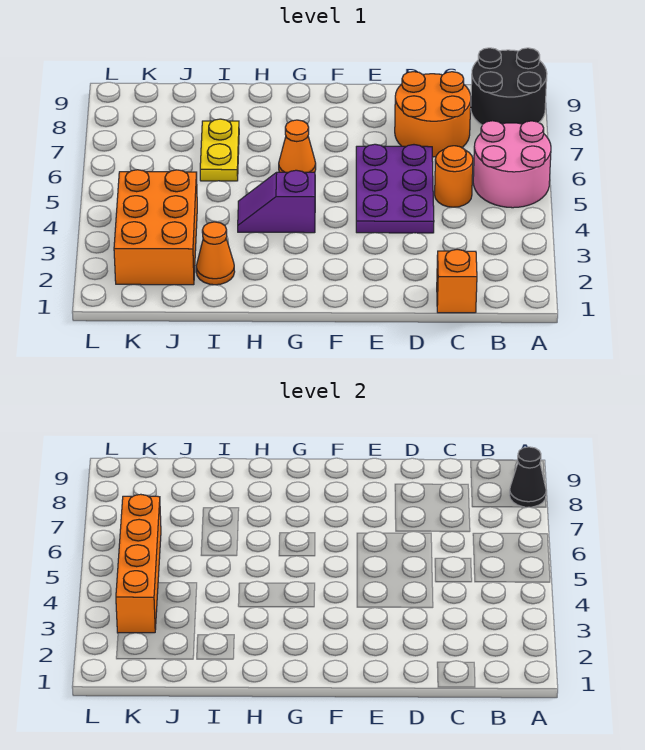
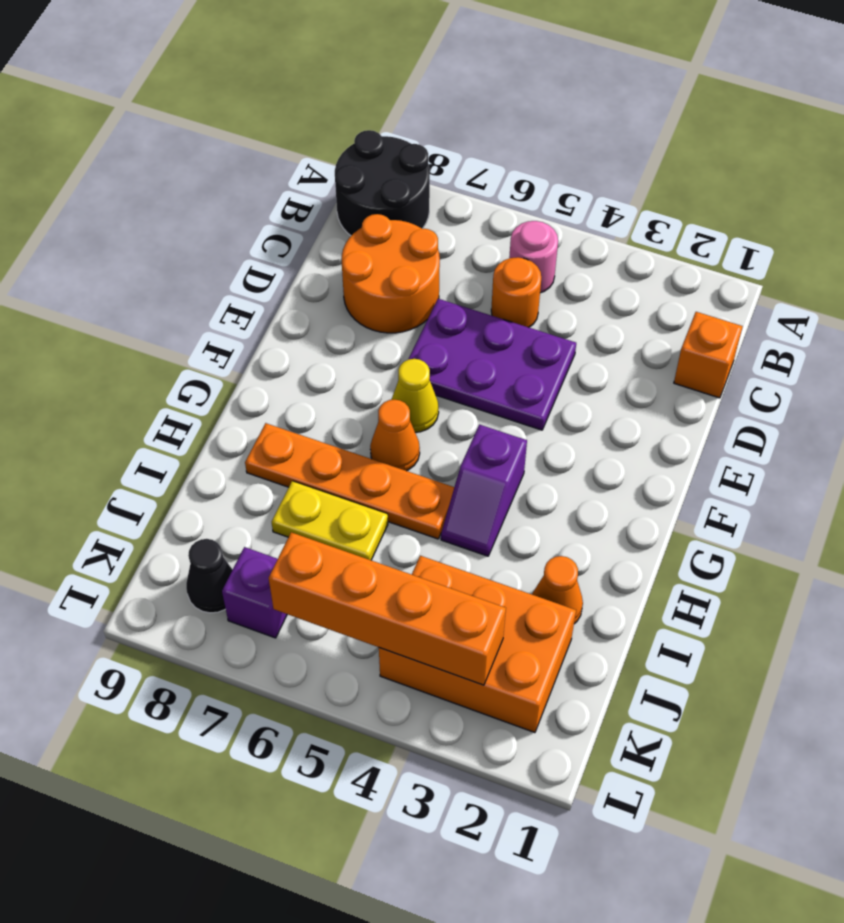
pink round brick A5:B6 level 1 -> pink round brick B5 level 1
black cone A8 level 2 -> black cone K8 level 1
none -> yellow cone F6 level 1
none -> orange plate H5:H8 level 1
none -> purple brick K7 level 1

